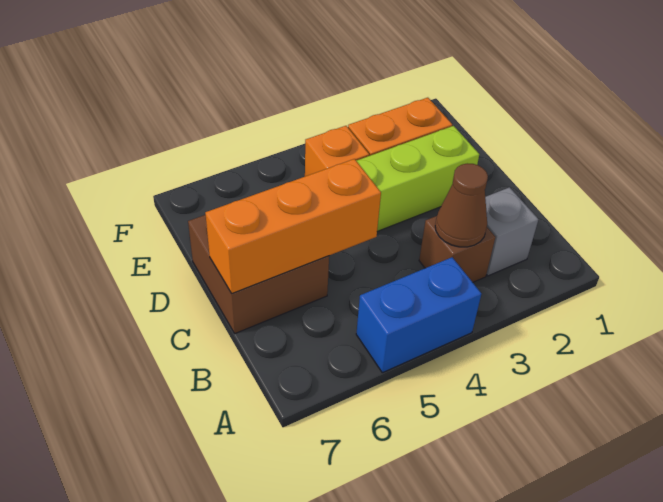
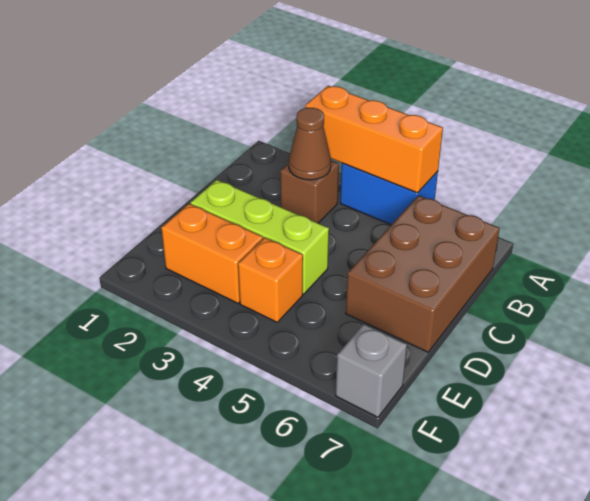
grey brick B2 level 1 -> grey brick F7 level 1
orange brick C5:C7 level 2 -> orange brick A3:A5 level 2
brown brick C6:D7 level 1 -> brown brick B6:D7 level 1

